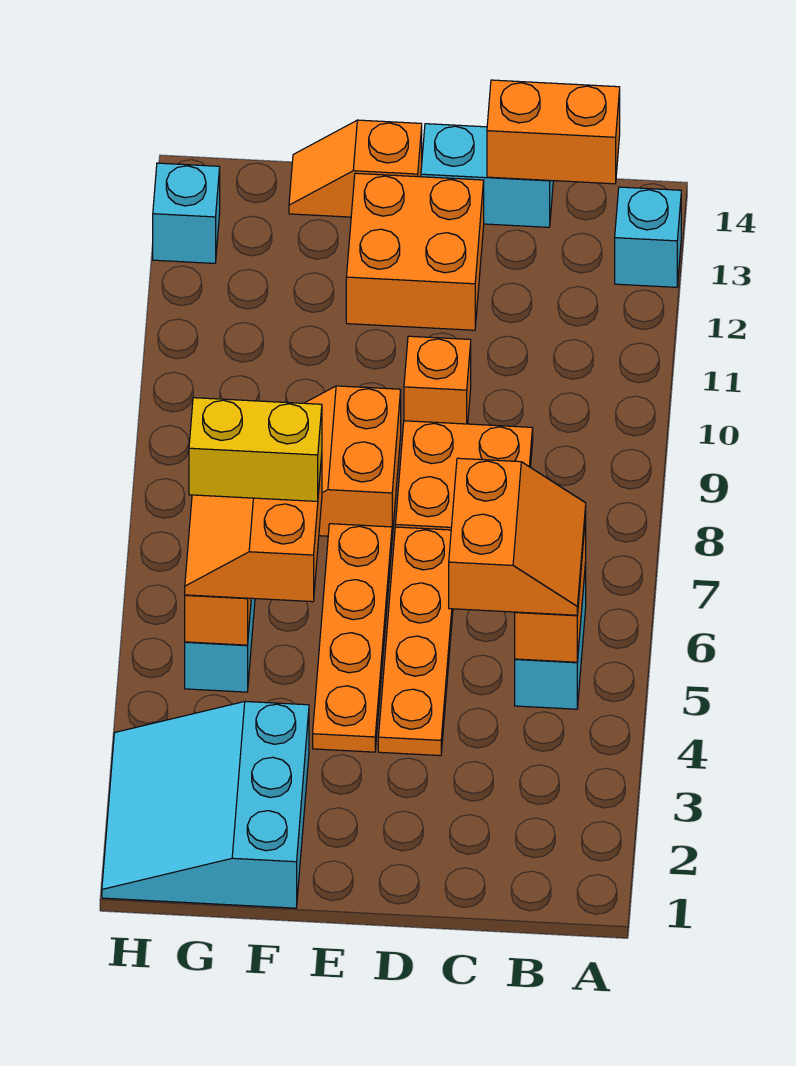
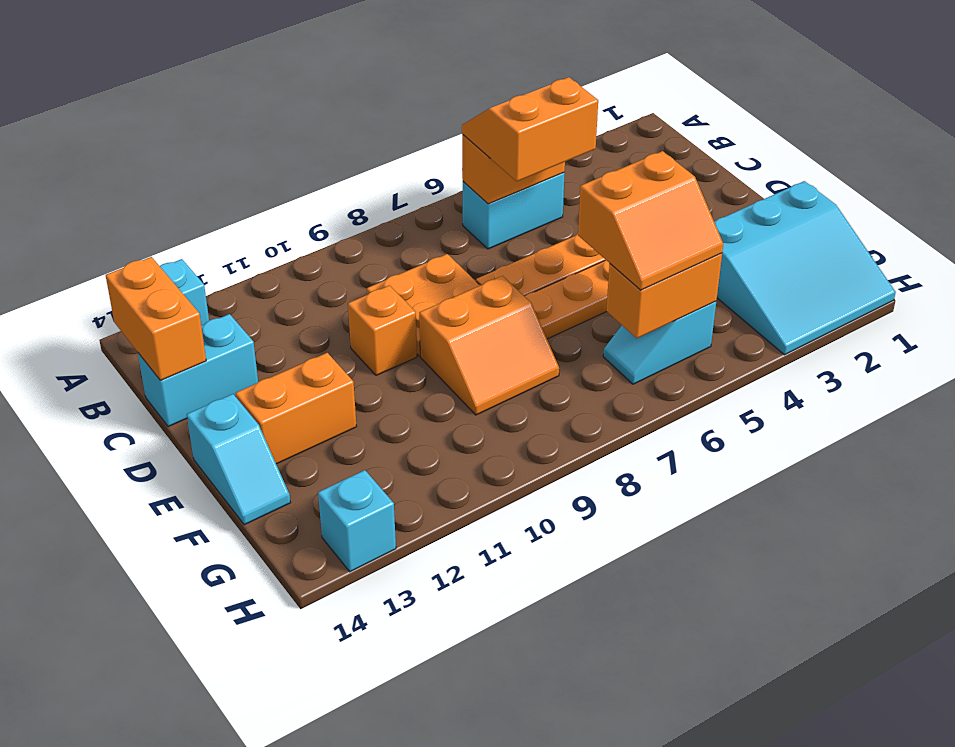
cyan brick C14:D14 level 1 -> cyan brick C13:C14 level 1
orange brick D12:E13 level 1 -> orange brick E12:E13 level 1
orange slope E14:F14 level 1 top E -> cyan slope E14:F14 level 1 top E
yellow brick F6:G6 level 4 -> none

